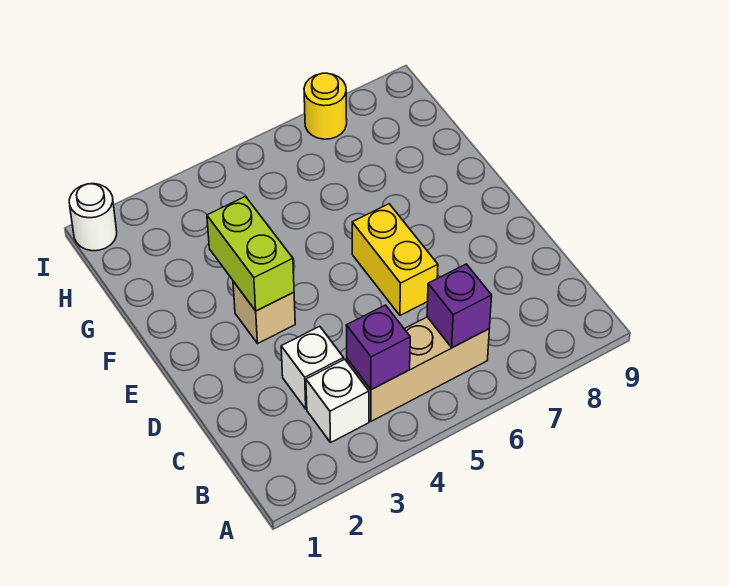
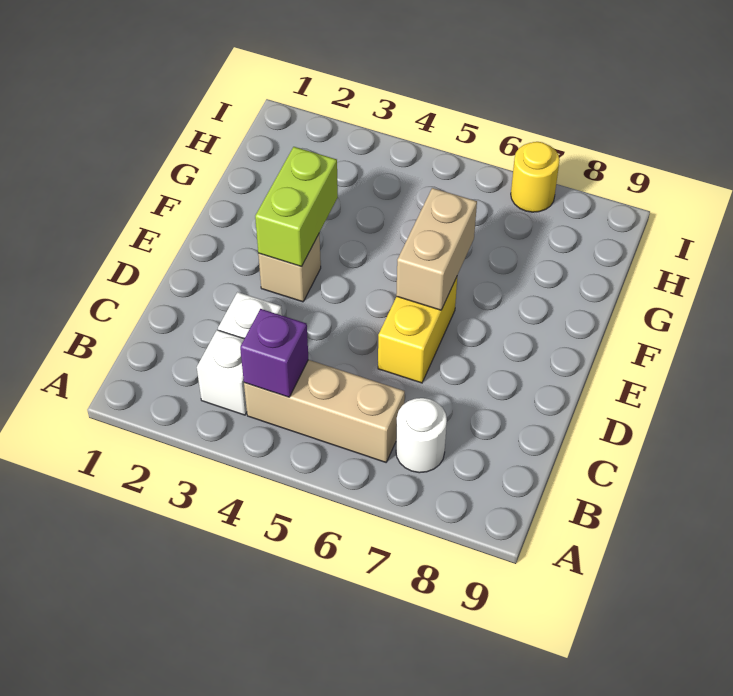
purple brick B6 level 2 -> none
none -> tan brick E6:F6 level 2
white round brick I1 level 1 -> white round brick B7 level 1

